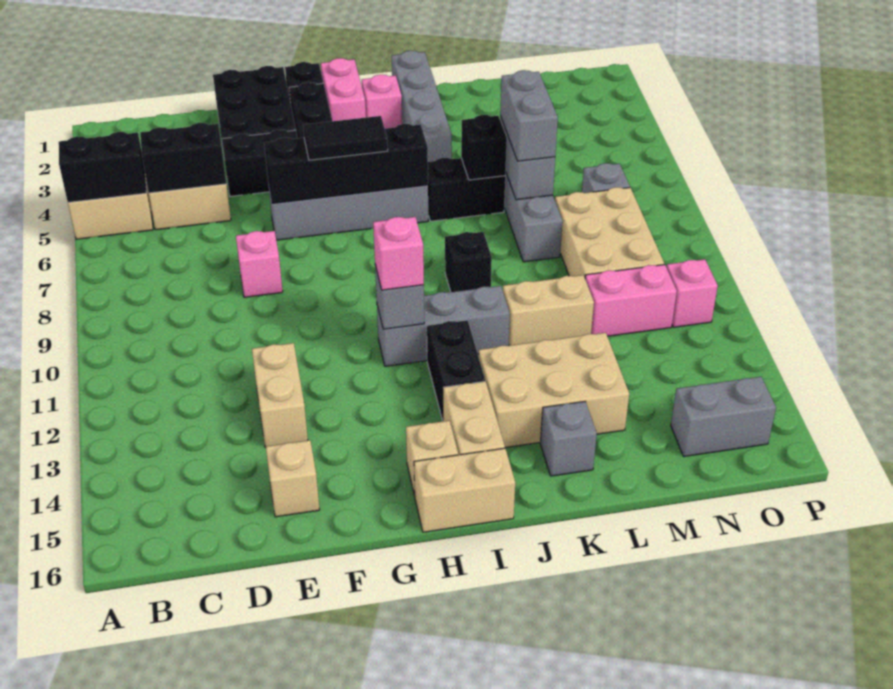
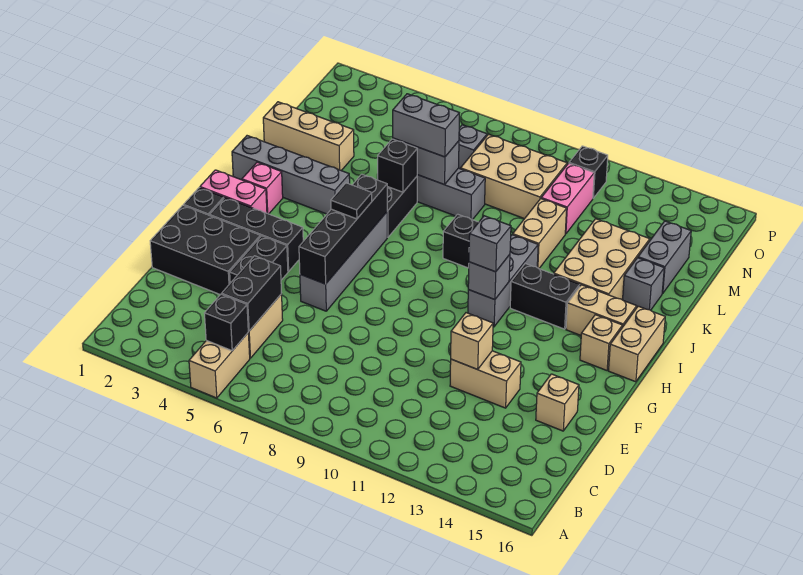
black brick A5:B5 level 2 -> black brick B5 level 2
pink brick E8 level 1 -> none
none -> tan brick E12 level 2
black tile G6:H6 level 3 -> black tile H6 level 3
pink brick H11 level 3 -> grey brick H11 level 3
none -> tan brick L1:L3 level 1
grey brick N15:O15 level 1 -> grey brick L15:M15 level 1
pink brick O11 level 1 -> black brick O11 level 1

